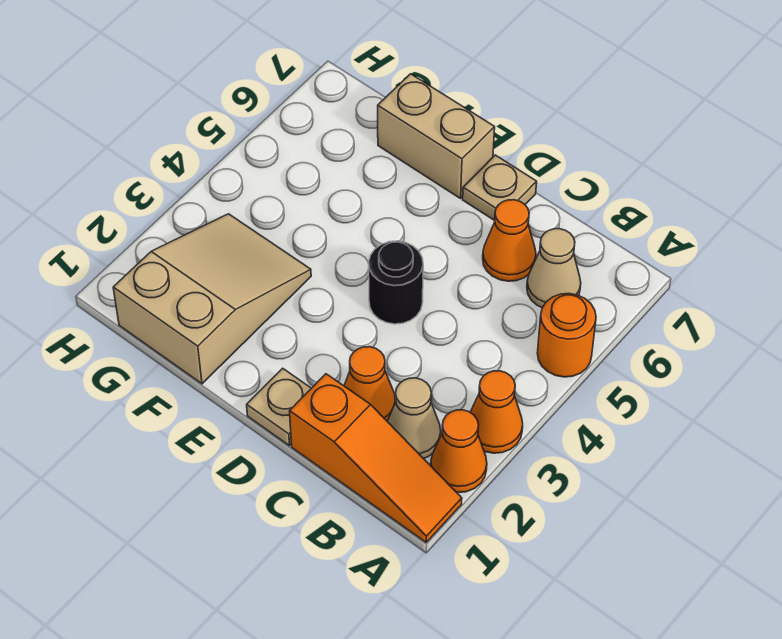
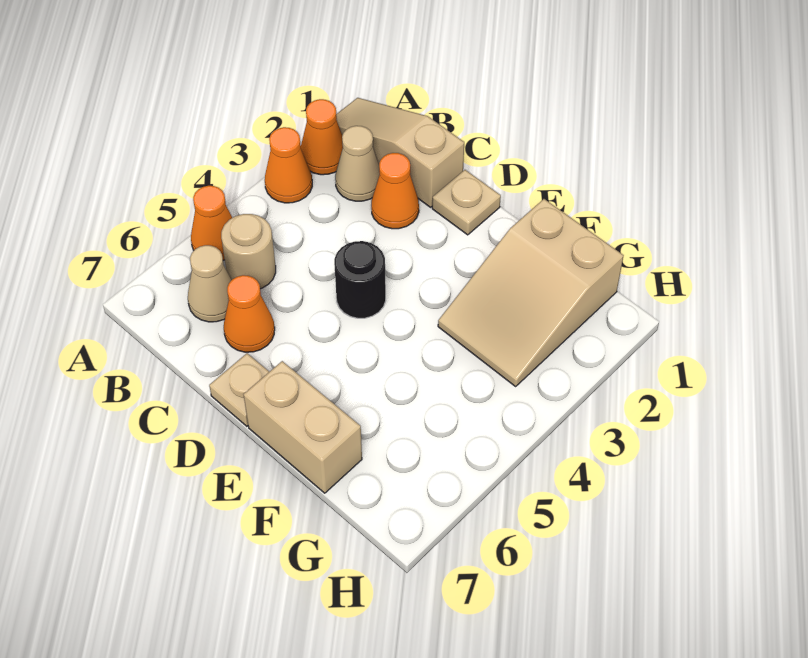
orange slope A1:C1 level 1 top C -> tan slope A1:C1 level 1 top C
orange round brick A5 level 1 -> orange cone A5 level 1
none -> tan round brick B5 level 1

